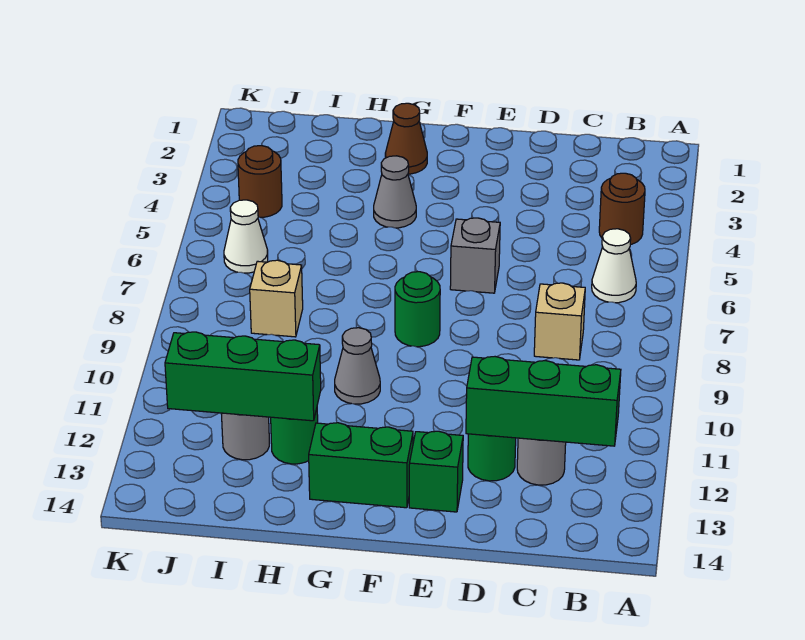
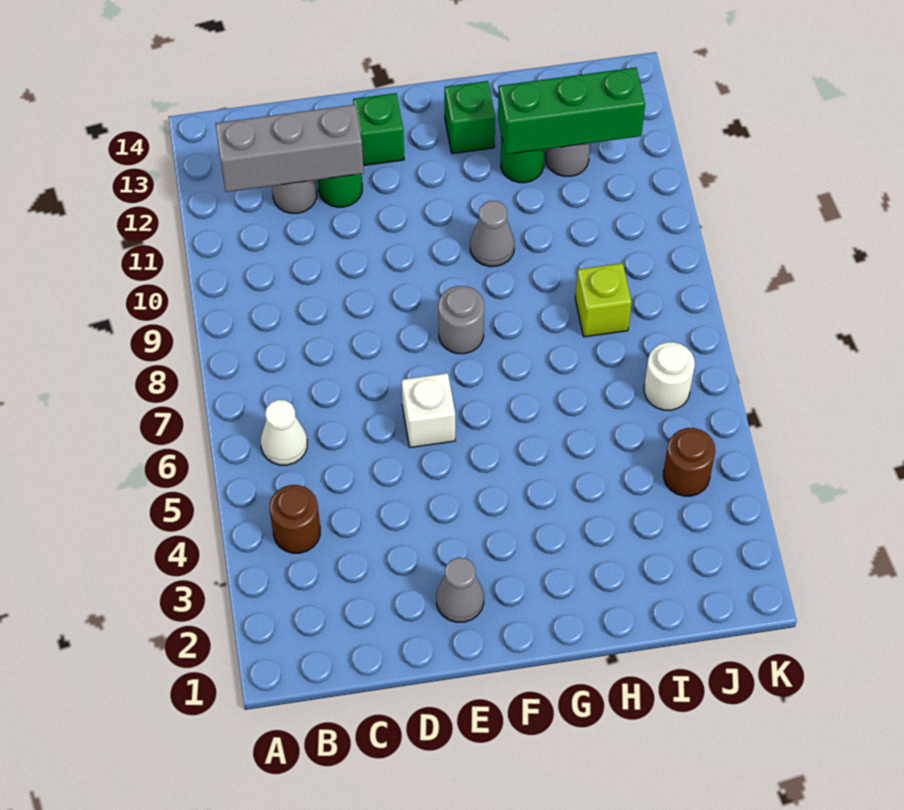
green brick B12:D12 level 2 -> grey brick B12:D12 level 2
tan brick C8 level 1 -> none
grey brick E6 level 1 -> white brick E6 level 1
green round brick F8 level 1 -> grey round brick F8 level 1
green brick F13:G13 level 1 -> green brick G13 level 1
brown cone G2 level 1 -> none
grey cone G4 level 1 -> grey cone E2 level 1
tan brick I8 level 1 -> lime brick I8 level 1
white cone J6 level 1 -> white round brick J6 level 1

